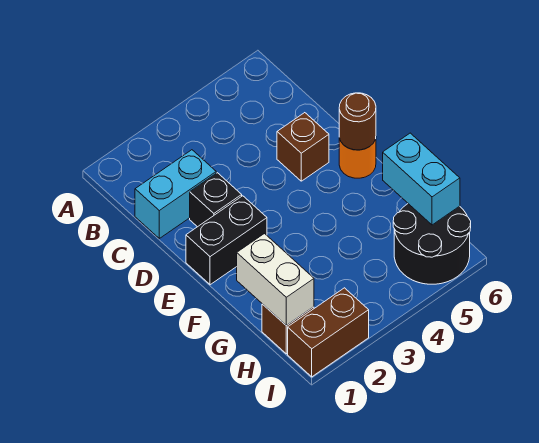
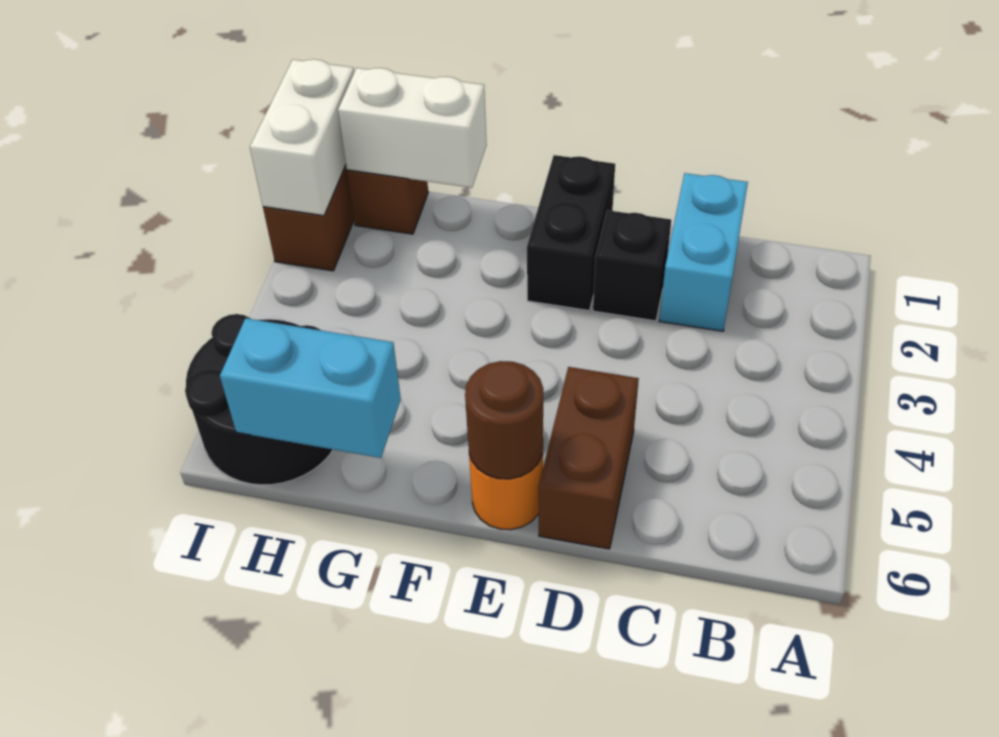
brown brick D5 level 1 -> brown brick D5:D6 level 1
none -> white brick I1:I2 level 2

